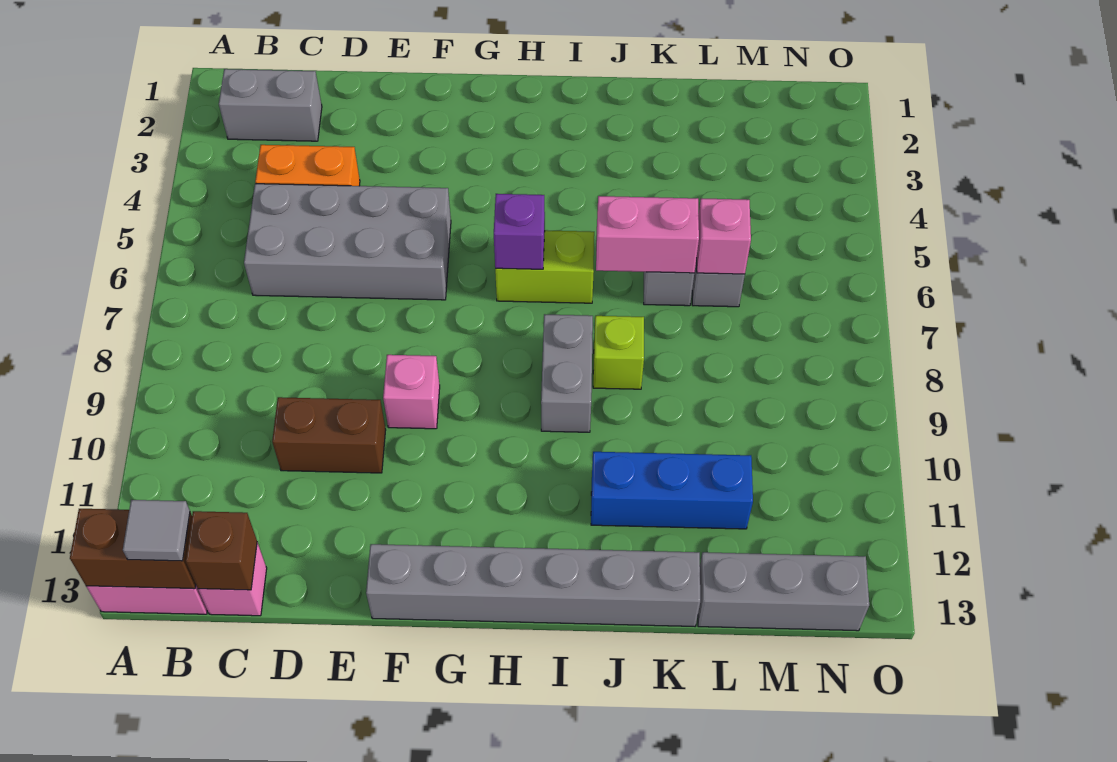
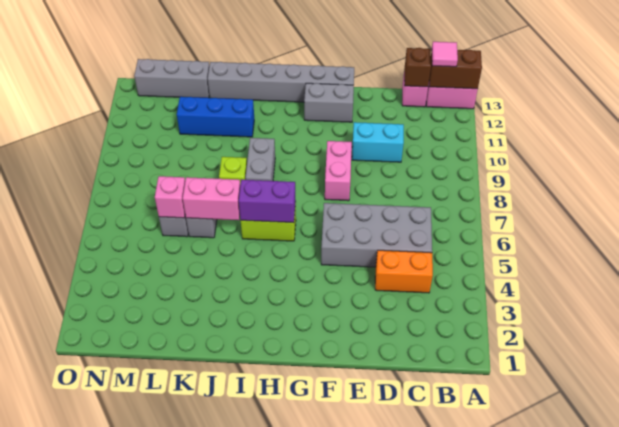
grey brick B2:C2 level 1 -> grey brick F12:G12 level 1
grey tile B13 level 3 -> pink tile B13 level 3
brown brick D10:E10 level 1 -> cyan brick D10:E10 level 1
pink brick F9 level 1 -> pink brick F8:F9 level 1
purple brick H6 level 2 -> purple brick H6:I6 level 2

